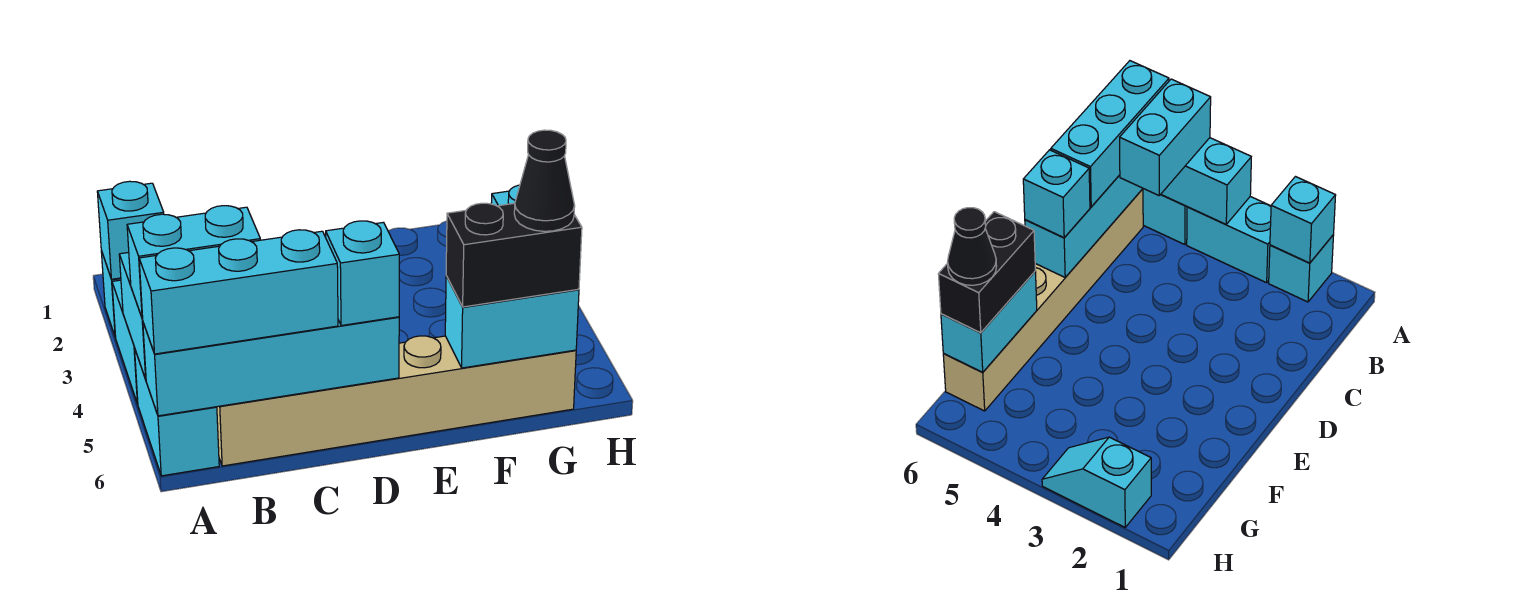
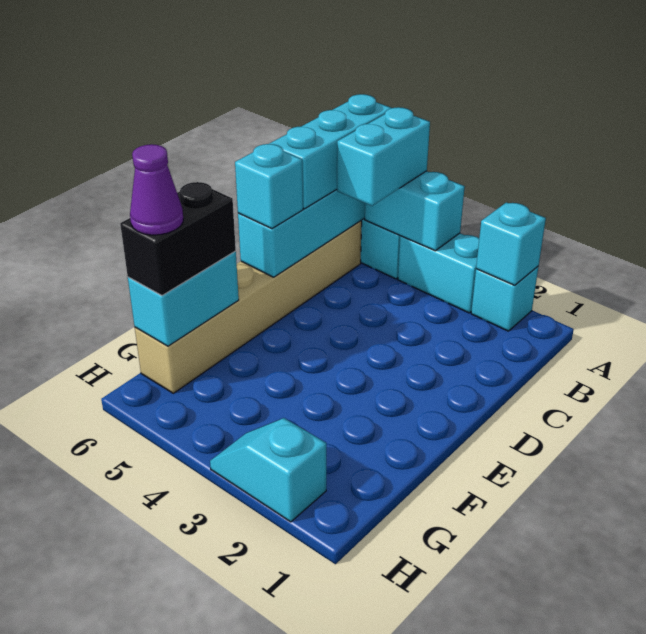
black cone G6 level 4 -> purple cone G6 level 4

